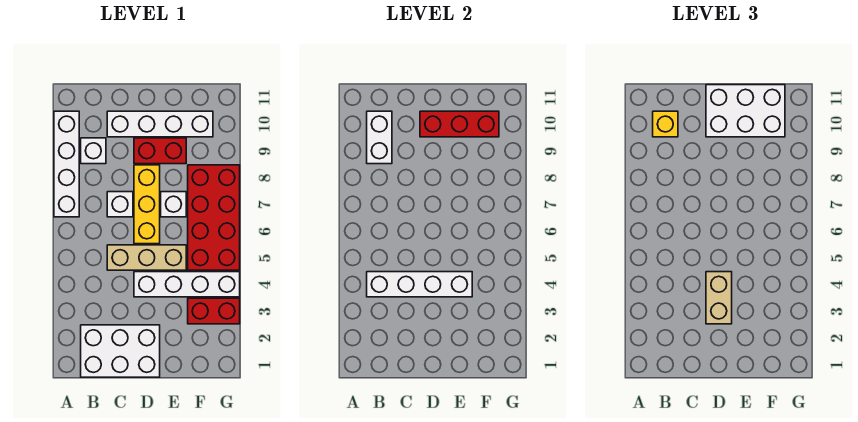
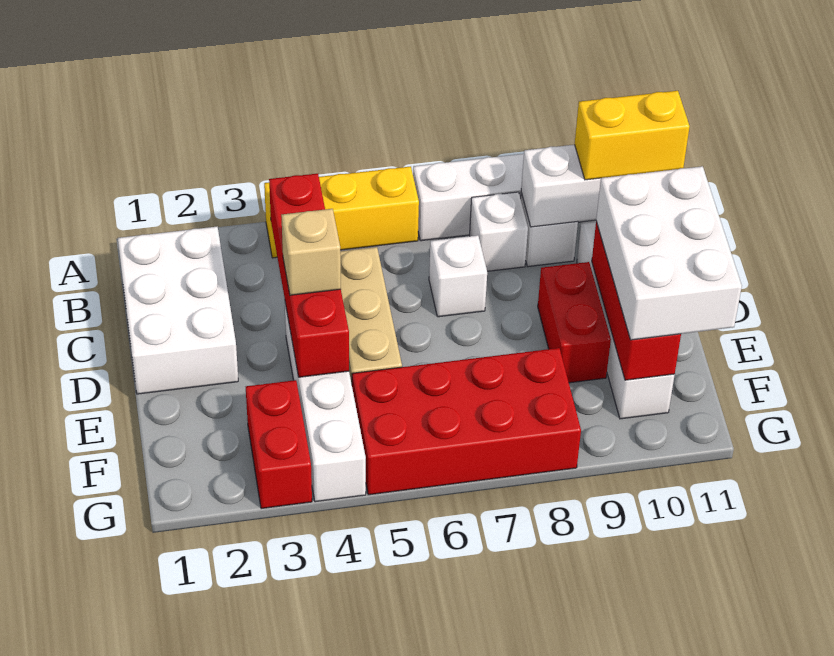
white brick B4:E4 level 2 -> red brick B4:E4 level 2
yellow brick B10 level 3 -> yellow brick B10:B11 level 3
tan brick D3:D4 level 3 -> tan brick D4 level 3
yellow brick D6:D8 level 1 -> yellow brick A4:A6 level 1
white brick E7 level 1 -> white brick B8 level 1

